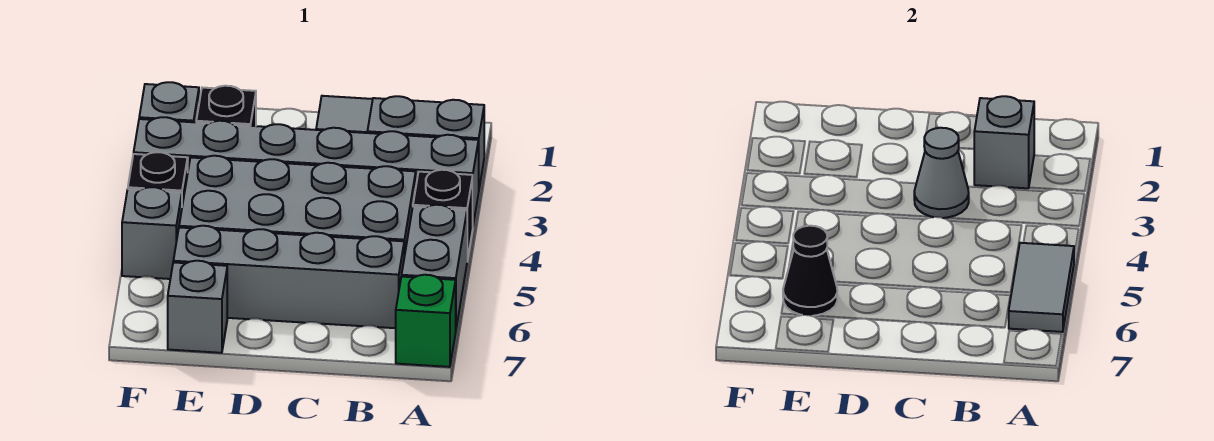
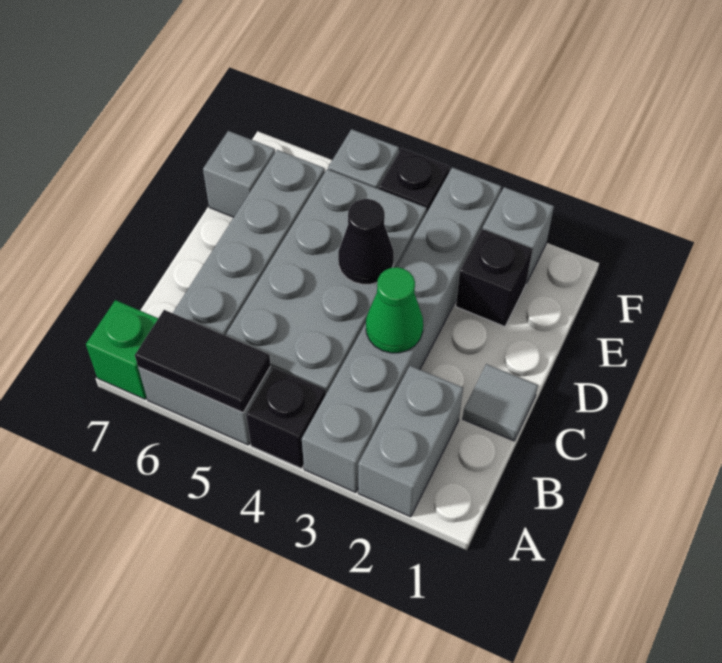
grey tile A5:A6 level 2 -> black tile A5:A6 level 2
grey brick B2 level 2 -> none
grey cone C3 level 2 -> green cone C3 level 2
black cone E6 level 2 -> black cone D4 level 2

